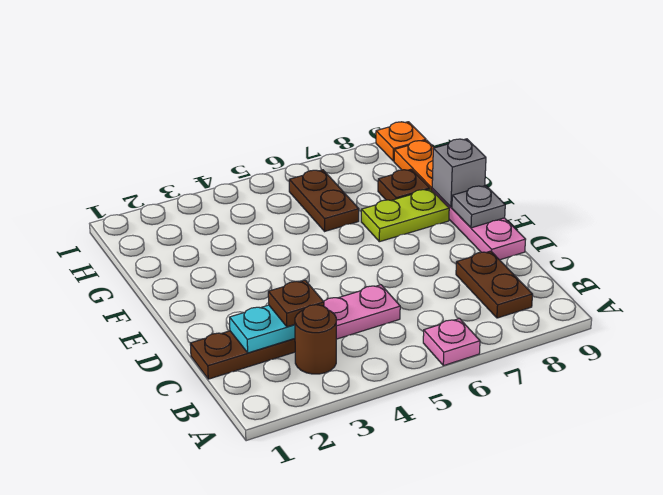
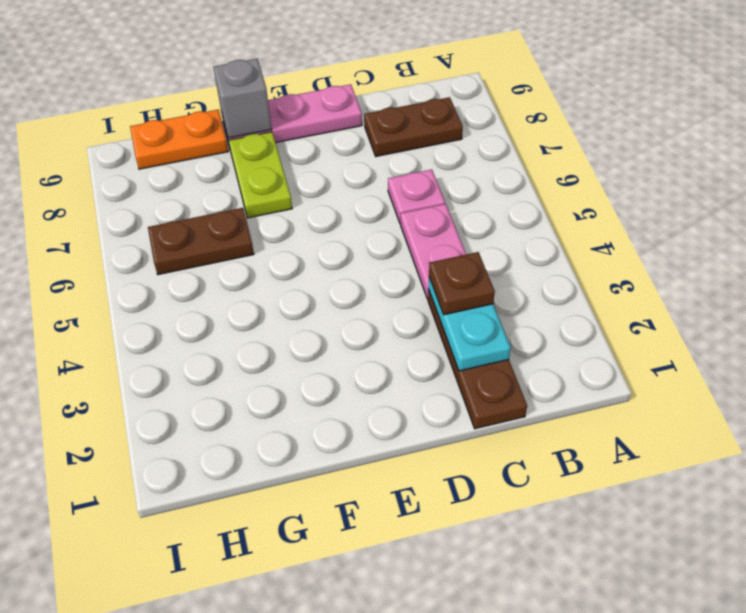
pink plate A6 level 1 -> pink plate C6 level 1
brown round brick B3 level 1 -> none
grey plate E9 level 2 -> none
brown plate G8 level 1 -> none
orange plate I9 level 1 -> none

